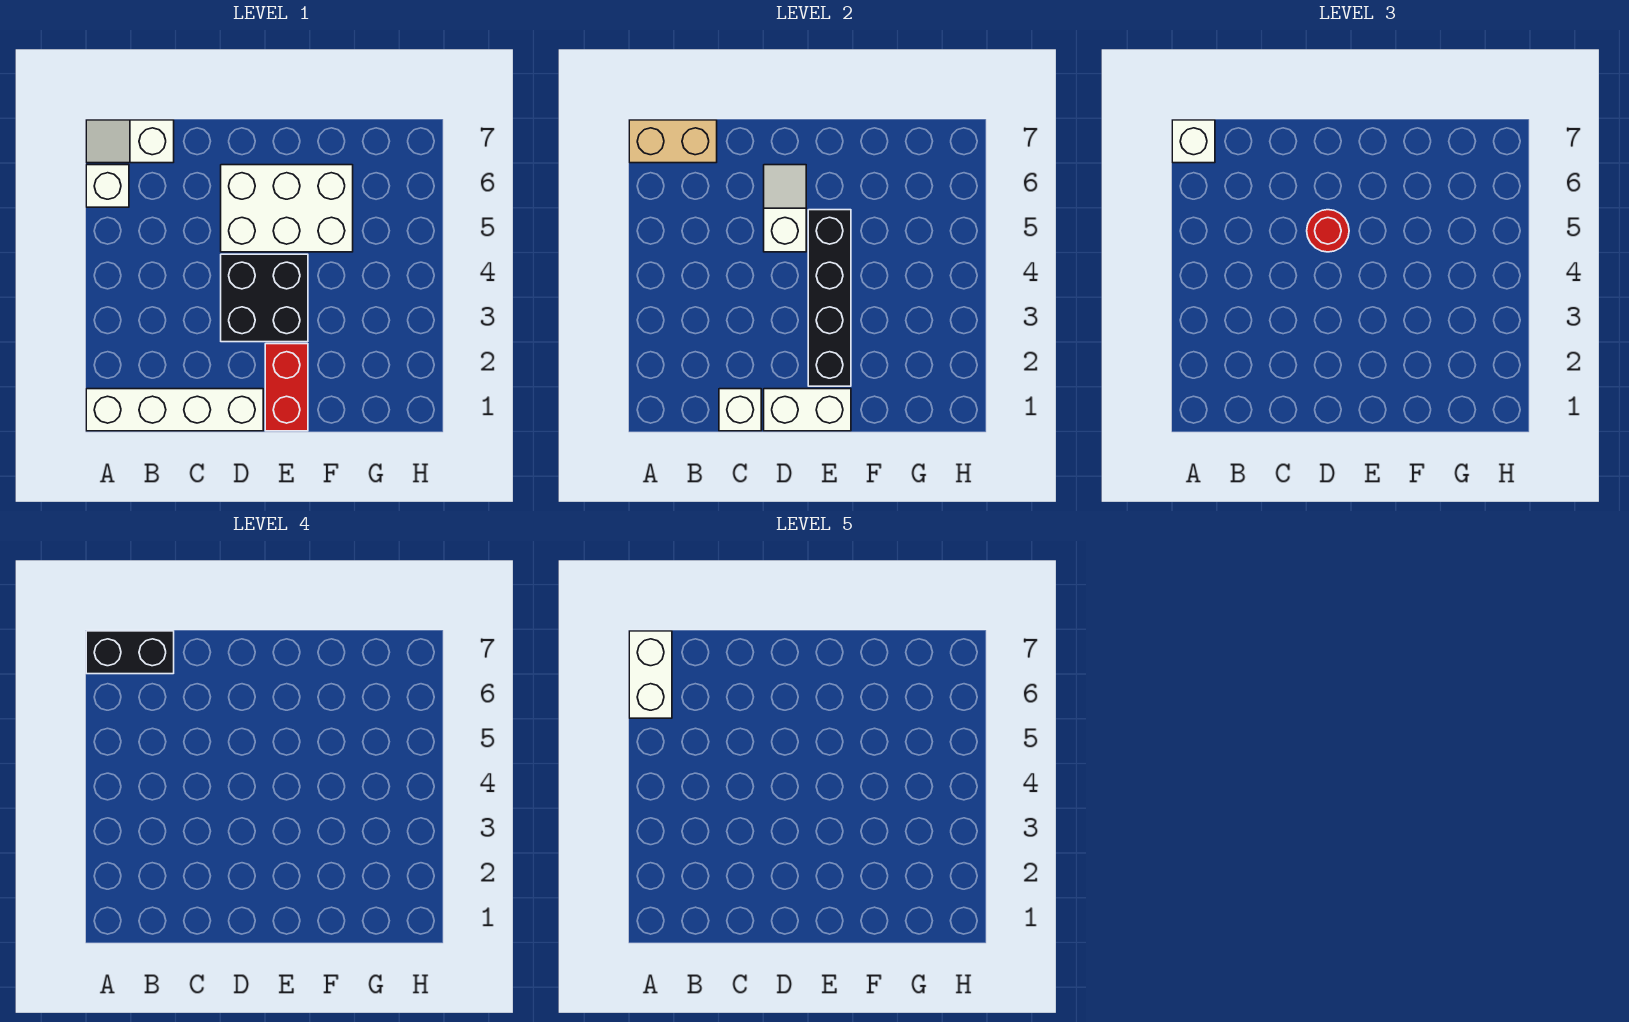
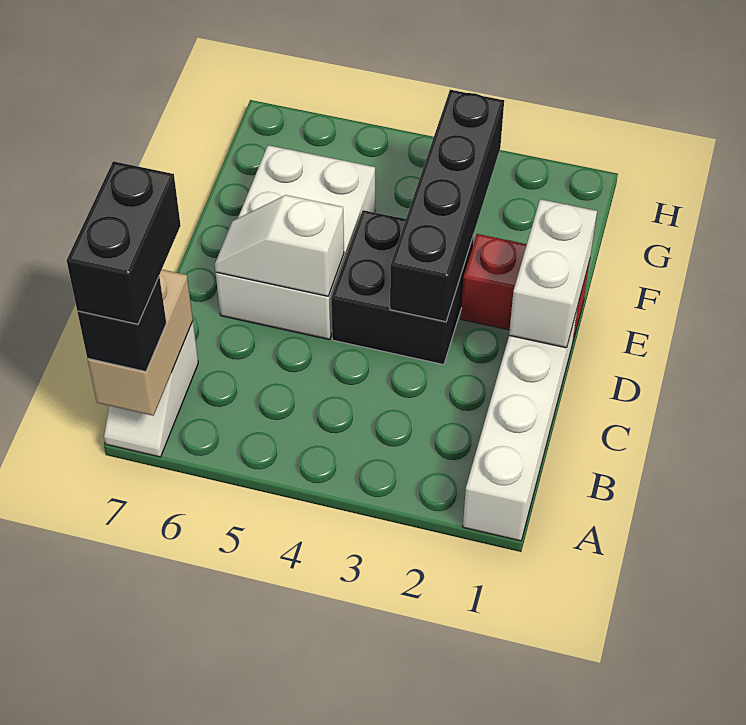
white brick A6 level 1 -> none
white brick A6:A7 level 5 -> none
white brick A7 level 3 -> black brick A7 level 3
white brick C1 level 2 -> none
red round brick D5 level 3 -> none
black brick E2:E5 level 2 -> black brick D3:G3 level 2

